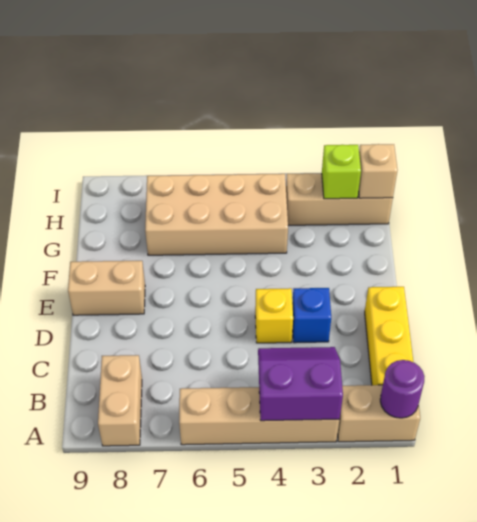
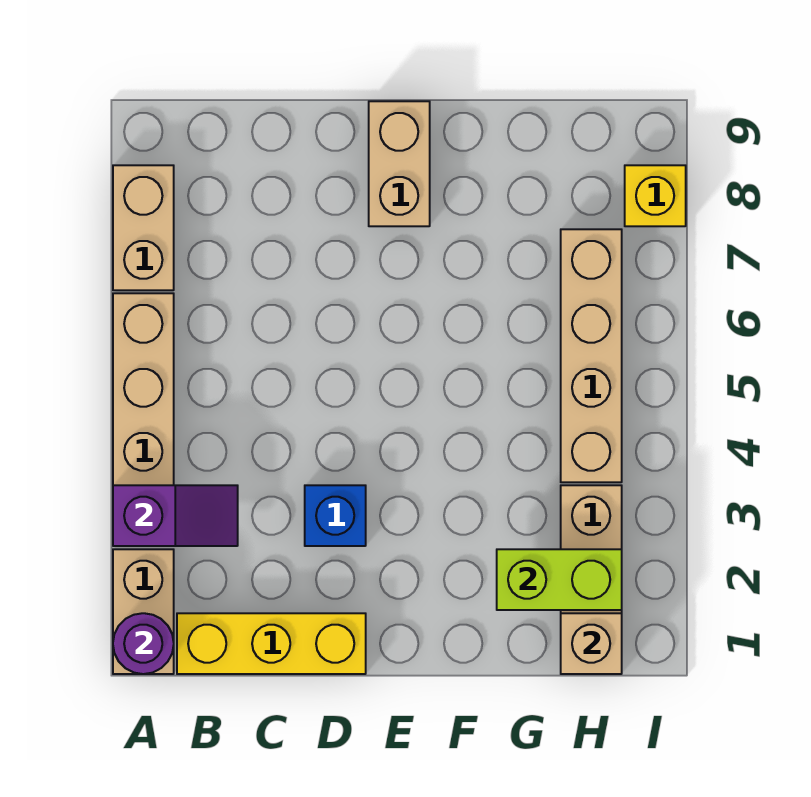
purple slope A3:B4 level 2 top A -> purple slope A3:B3 level 2 top A
tan brick A8:B8 level 1 -> tan brick A7:A8 level 1
yellow brick D4 level 1 -> yellow brick I8 level 1
tan brick G4:H7 level 1 -> tan brick H4:H7 level 1
lime brick H2 level 2 -> lime brick G2:H2 level 2

